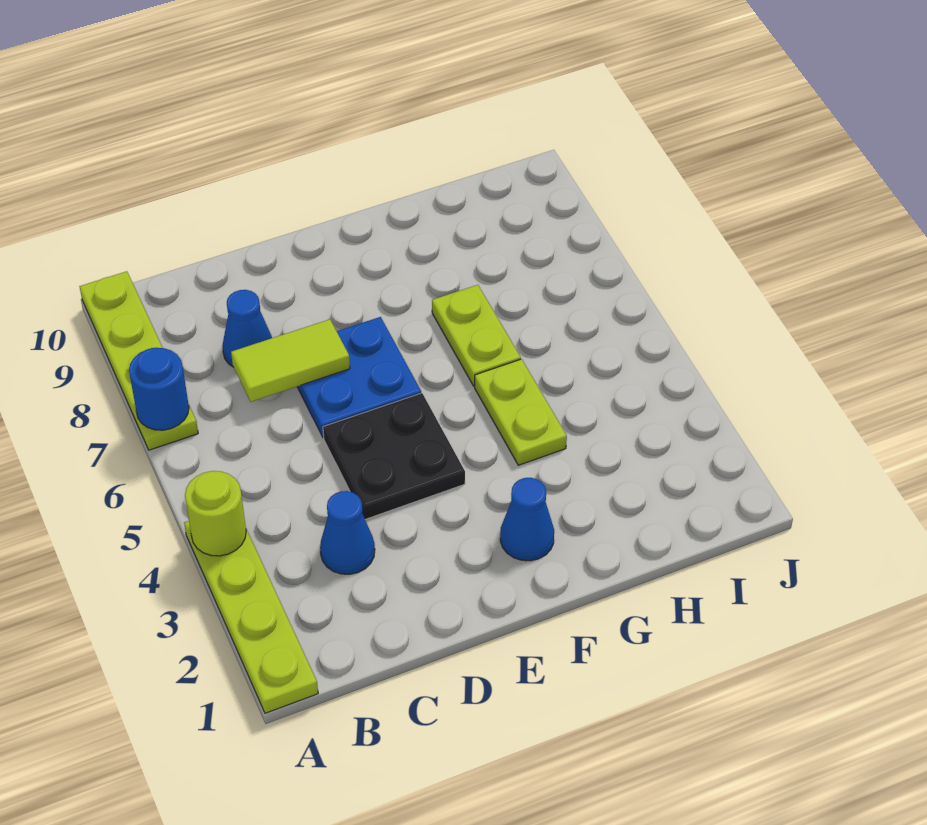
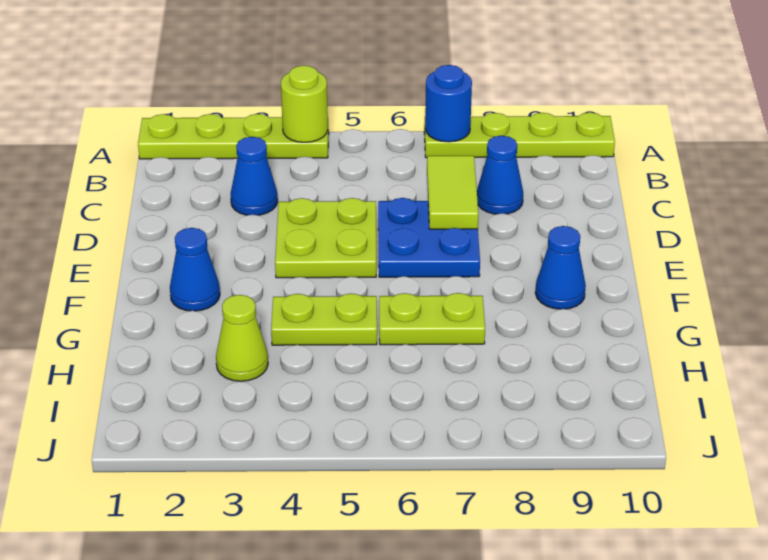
black plate D4:E5 level 1 -> lime plate D4:E5 level 1
none -> blue cone F9 level 1
none -> lime cone H3 level 1

